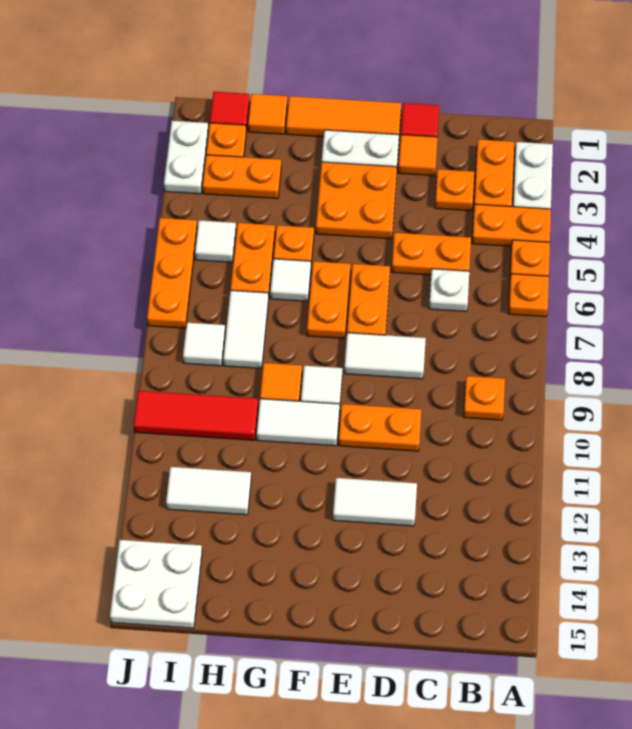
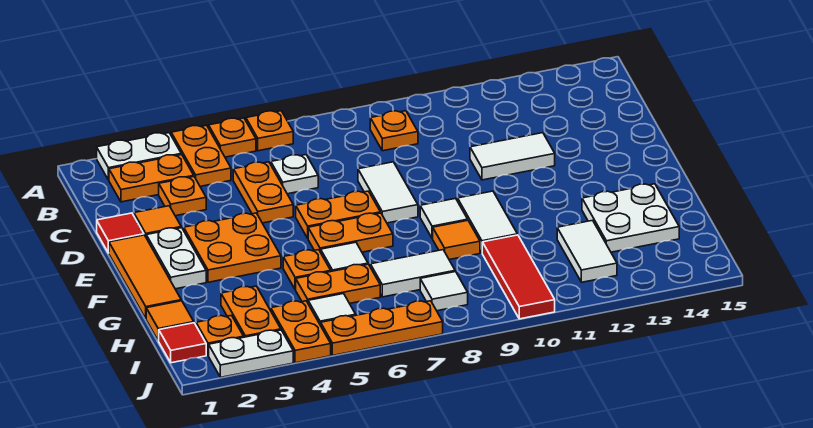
orange plate D10:E10 level 1 -> orange plate I4:J4 level 1
white tile D12:E12 level 1 -> white tile D11:D12 level 1
white plate I14:J15 level 1 -> white plate G13:H14 level 1

